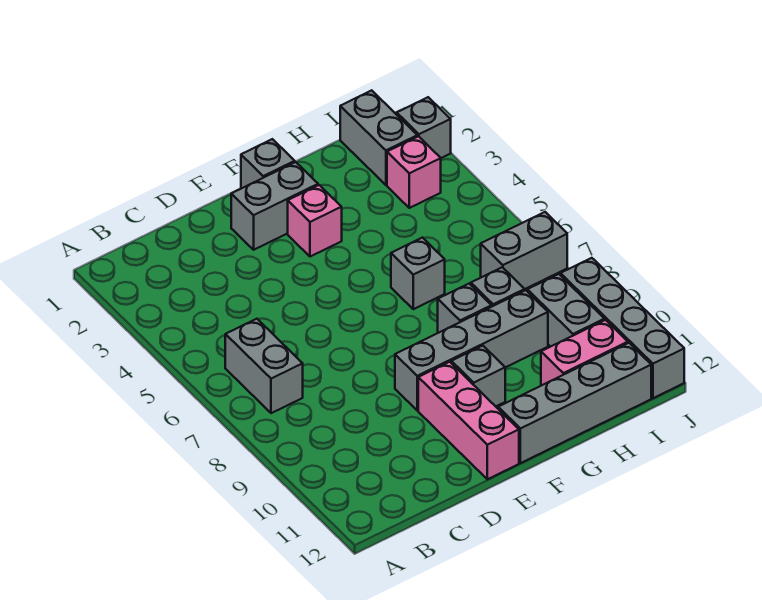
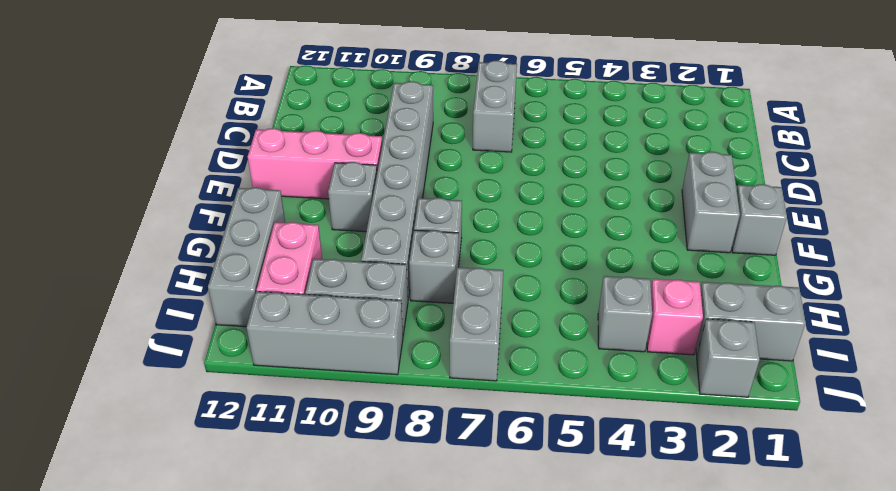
grey brick B6:B7 level 1 -> grey brick B7:C7 level 1
grey brick E9:H9 level 1 -> grey brick C9:H9 level 1
pink brick F3 level 1 -> none
grey brick F12:I12 level 1 -> grey brick G12:I12 level 1
grey brick G6 level 1 -> grey brick I4 level 1
grey brick J9:J12 level 1 -> grey brick J9:J11 level 1

